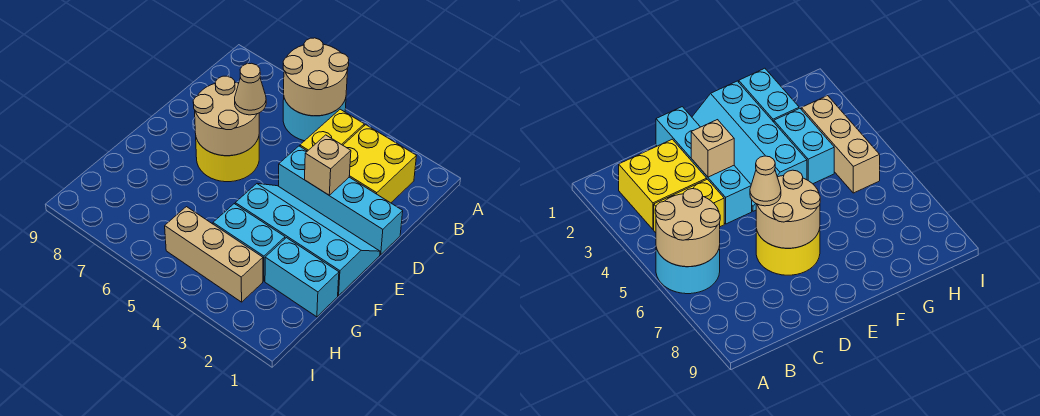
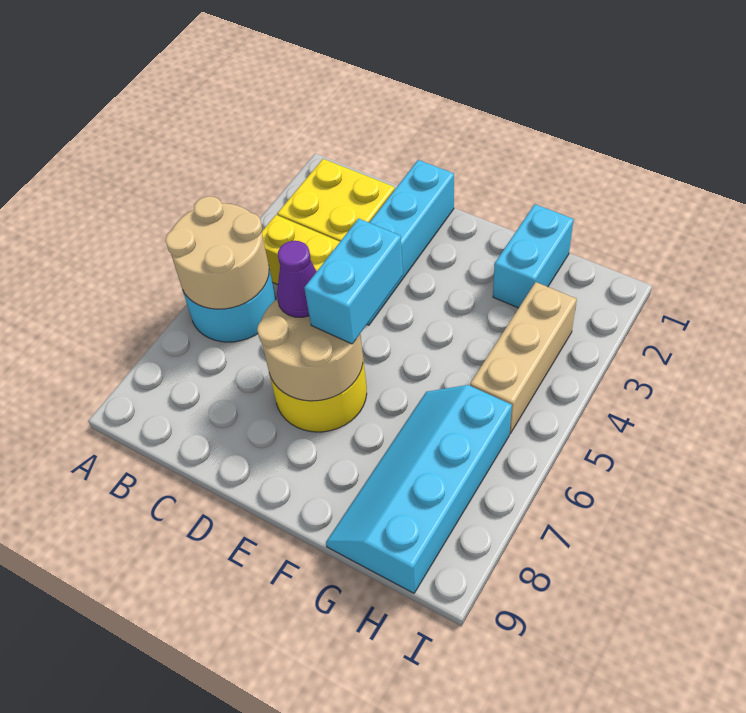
tan brick D3 level 2 -> none
tan cone D6 level 3 -> purple cone D6 level 3
cyan slope E1:F4 level 1 top F -> cyan slope G6:H9 level 1 top H
cyan brick G3:G4 level 1 -> cyan brick E5:E6 level 3

